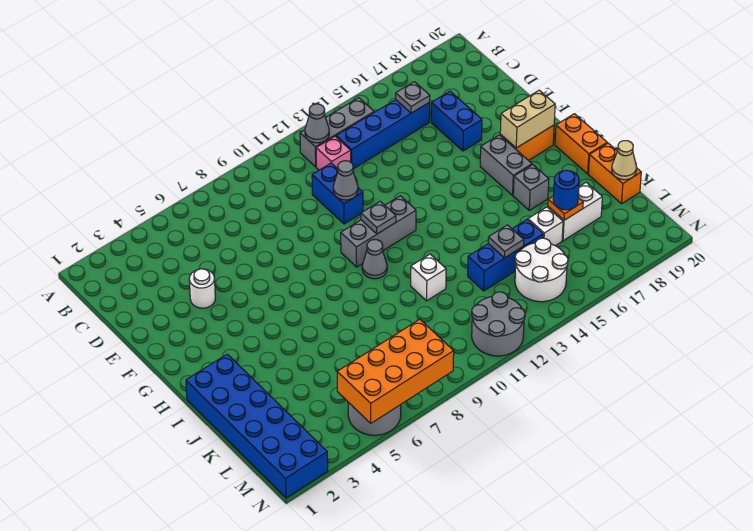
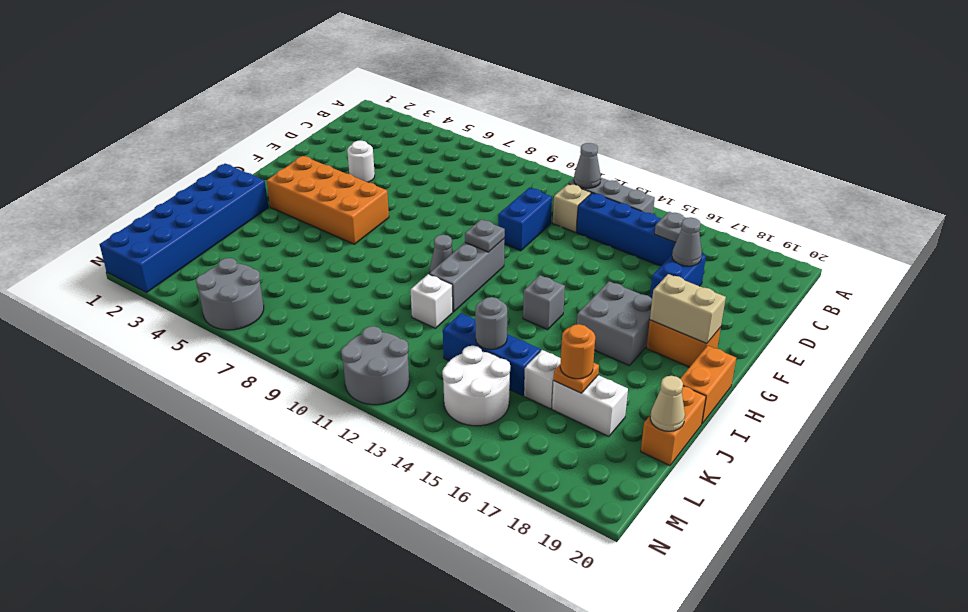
pink brick C12 level 1 -> tan brick C12 level 1
grey cone E11 level 2 -> grey cone D17 level 2
grey brick G10:G12 level 1 -> grey brick G11:I11 level 1
grey brick G17:H17 level 1 -> grey brick G16:H17 level 1
grey brick I17 level 1 -> grey brick H14 level 1
grey plate K14 level 2 -> grey round brick K14 level 2
blue round brick K17 level 3 -> orange round brick K17 level 3
orange brick M5:N8 level 2 -> orange brick G3:H6 level 1

